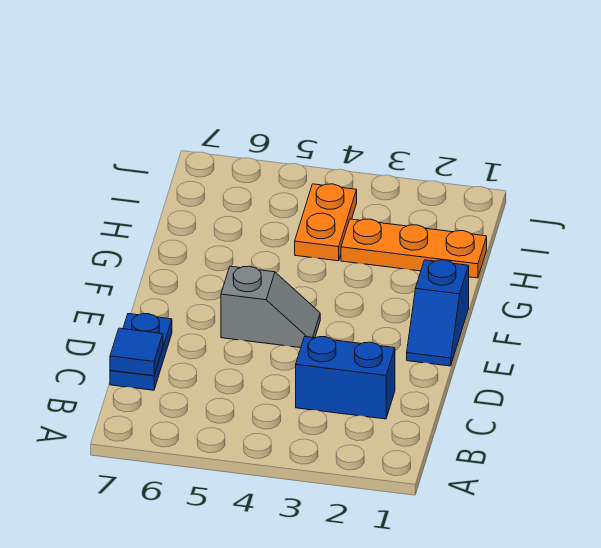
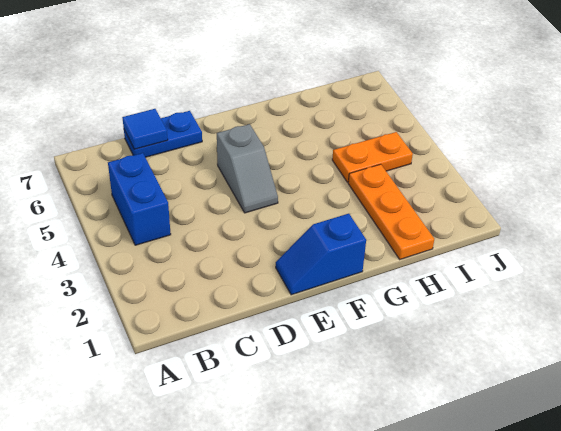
blue brick C2:C3 level 1 -> blue brick B4:B5 level 1

